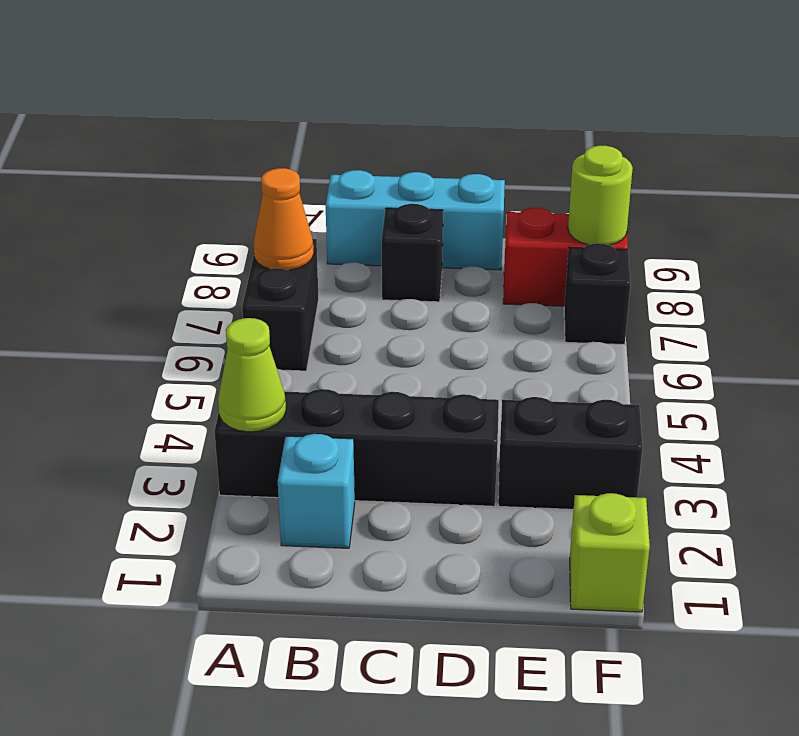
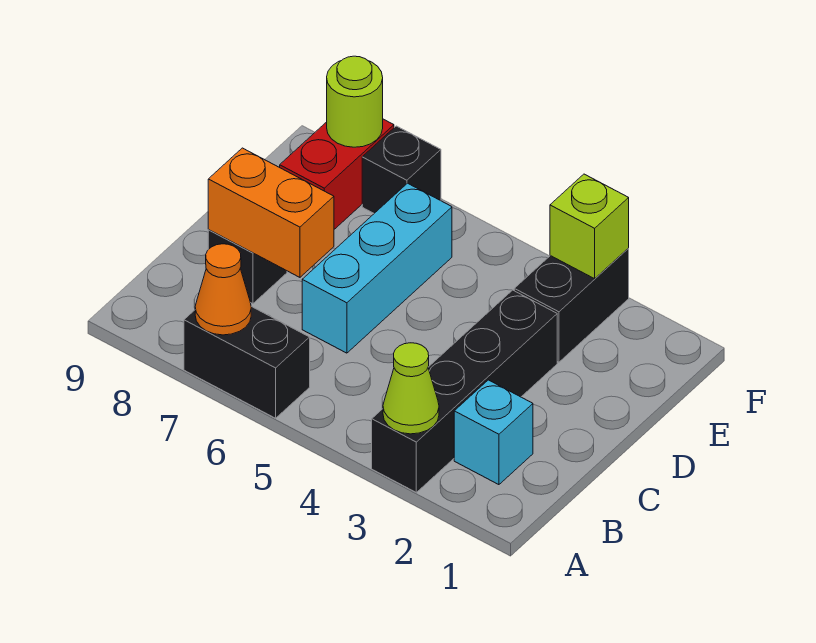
cyan brick B9:D9 level 1 -> cyan brick C6:E6 level 1
none -> orange brick C7:C8 level 2
lime brick F1 level 1 -> lime brick F3 level 2

